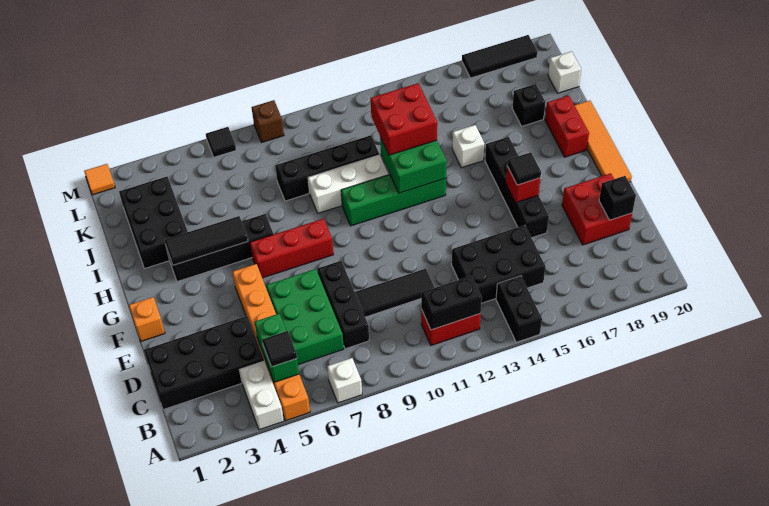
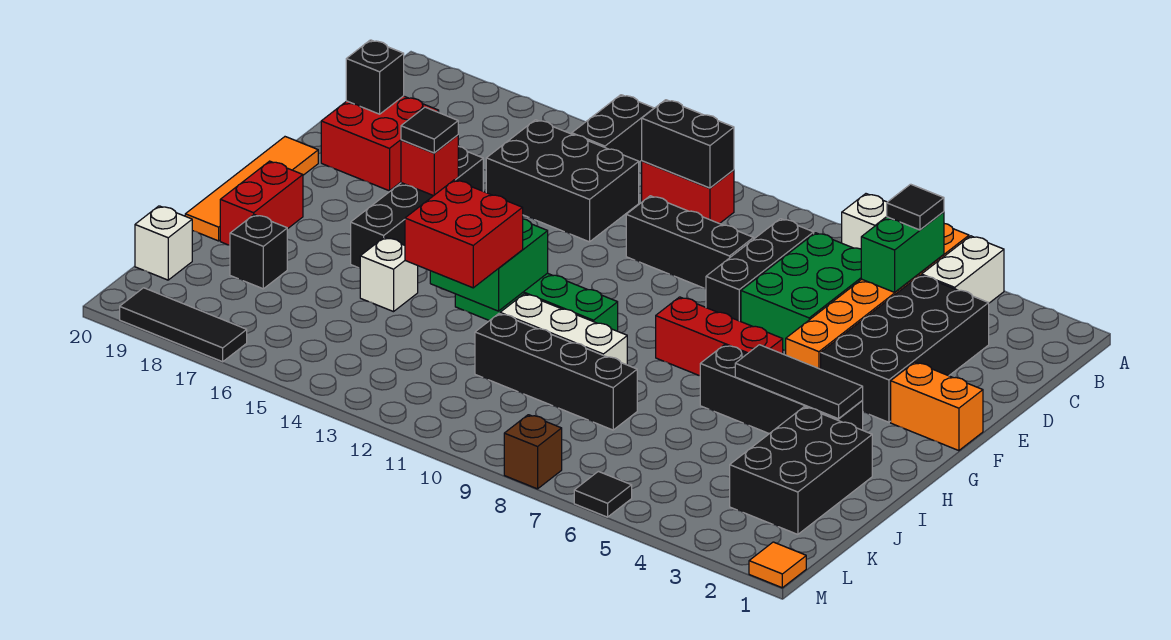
black brick C1:D4 level 1 -> black brick C3:F4 level 1
black tile D9:D11 level 1 -> black brick D9:D11 level 1
orange brick F1 level 1 -> orange brick F1:F2 level 1

